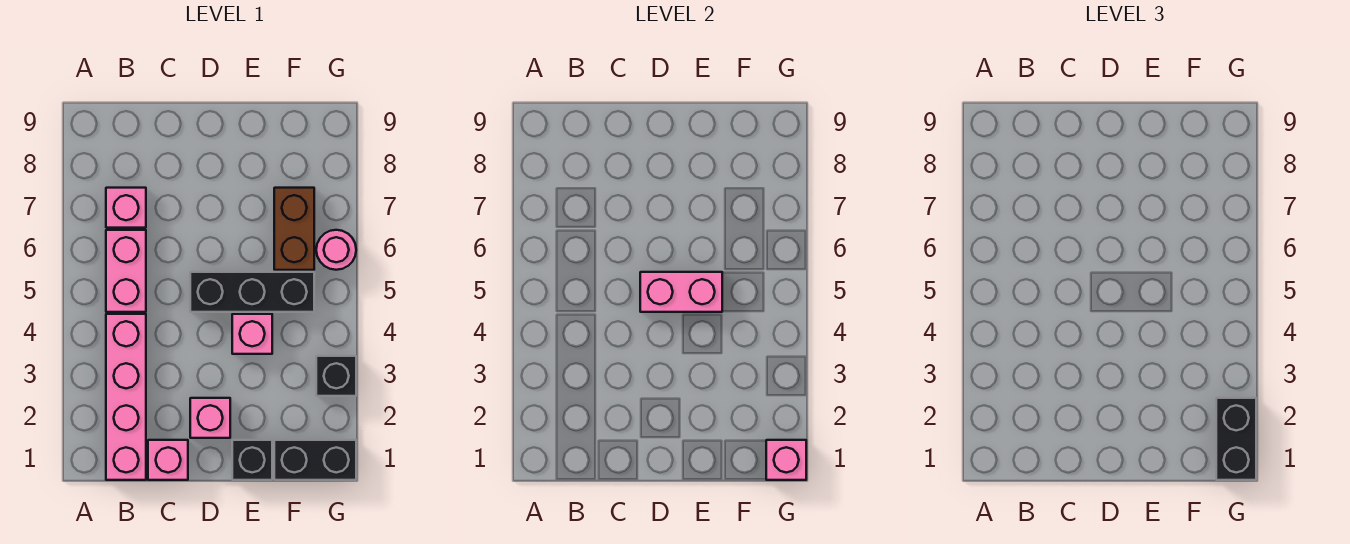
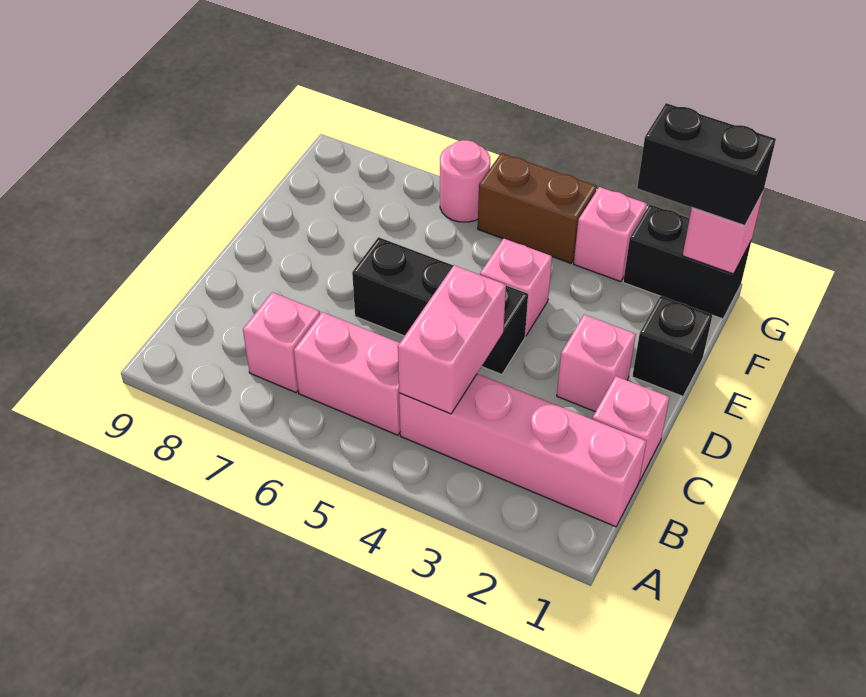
black brick D5:F5 level 1 -> black brick D4:D6 level 1
pink brick D5:E5 level 2 -> pink brick B4:C4 level 2
black brick F1:G1 level 1 -> black brick G1:G2 level 1
brown brick F6:F7 level 1 -> brown brick G4:G5 level 1
black brick G3 level 1 -> pink brick G3 level 1

